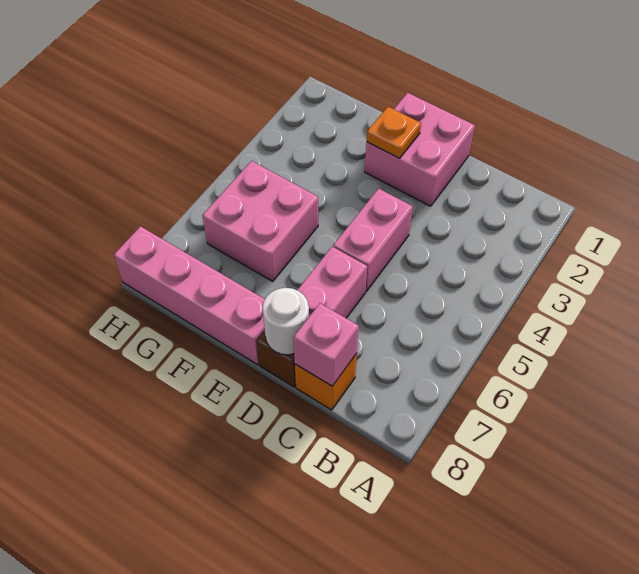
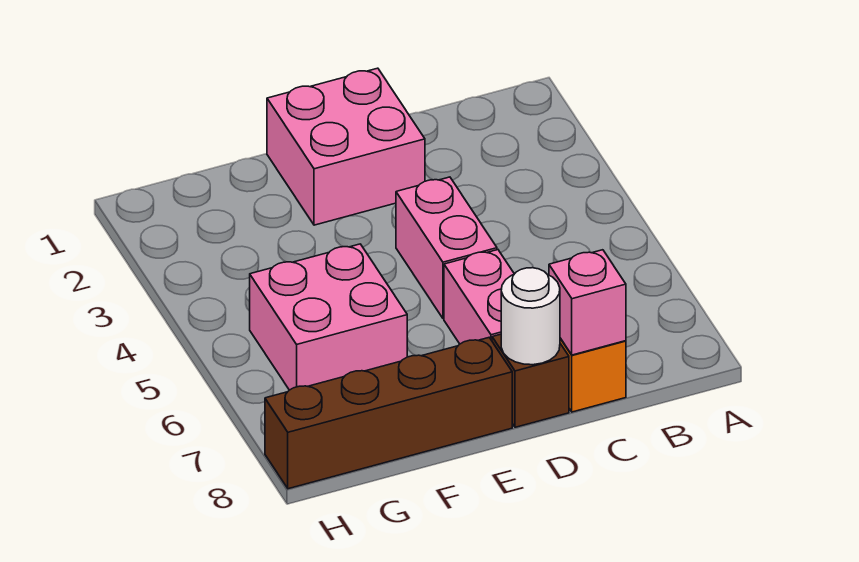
orange plate E2 level 2 -> none
pink brick E8:H8 level 1 -> brown brick E8:H8 level 1

